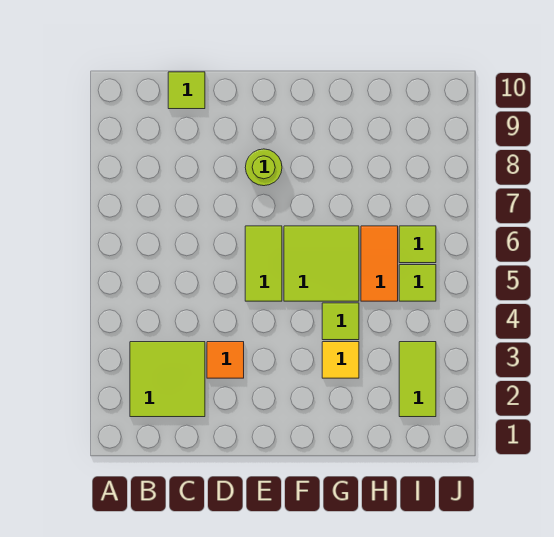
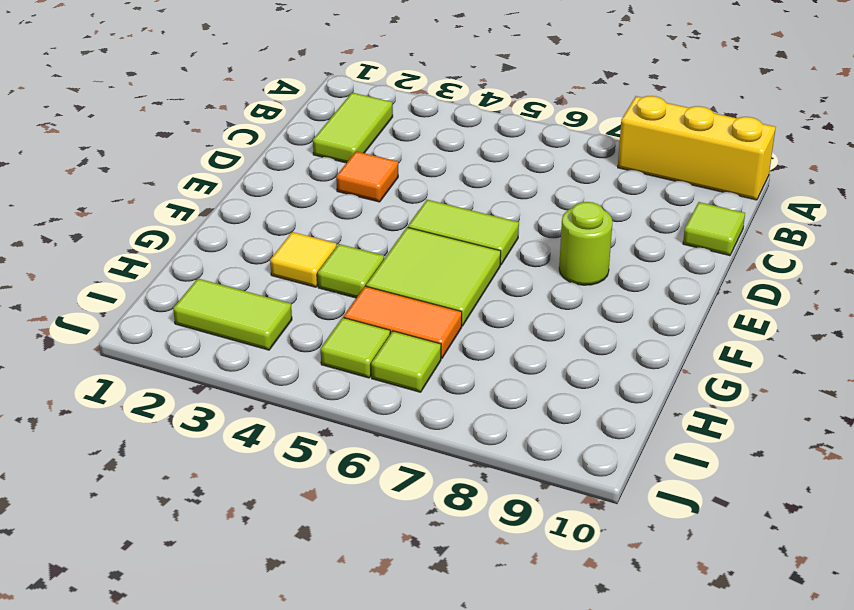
none -> yellow brick A8:A10 level 1
lime tile B2:C3 level 1 -> lime tile B2:C2 level 1

